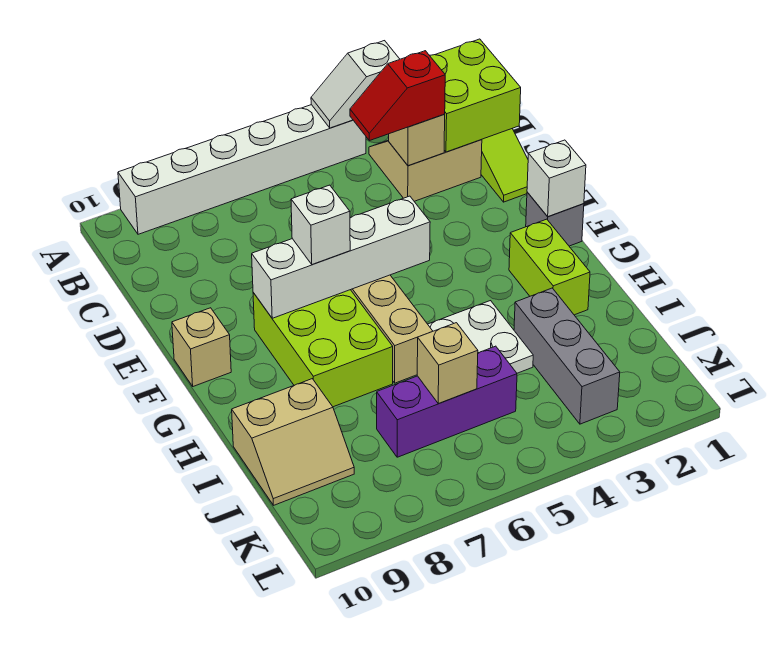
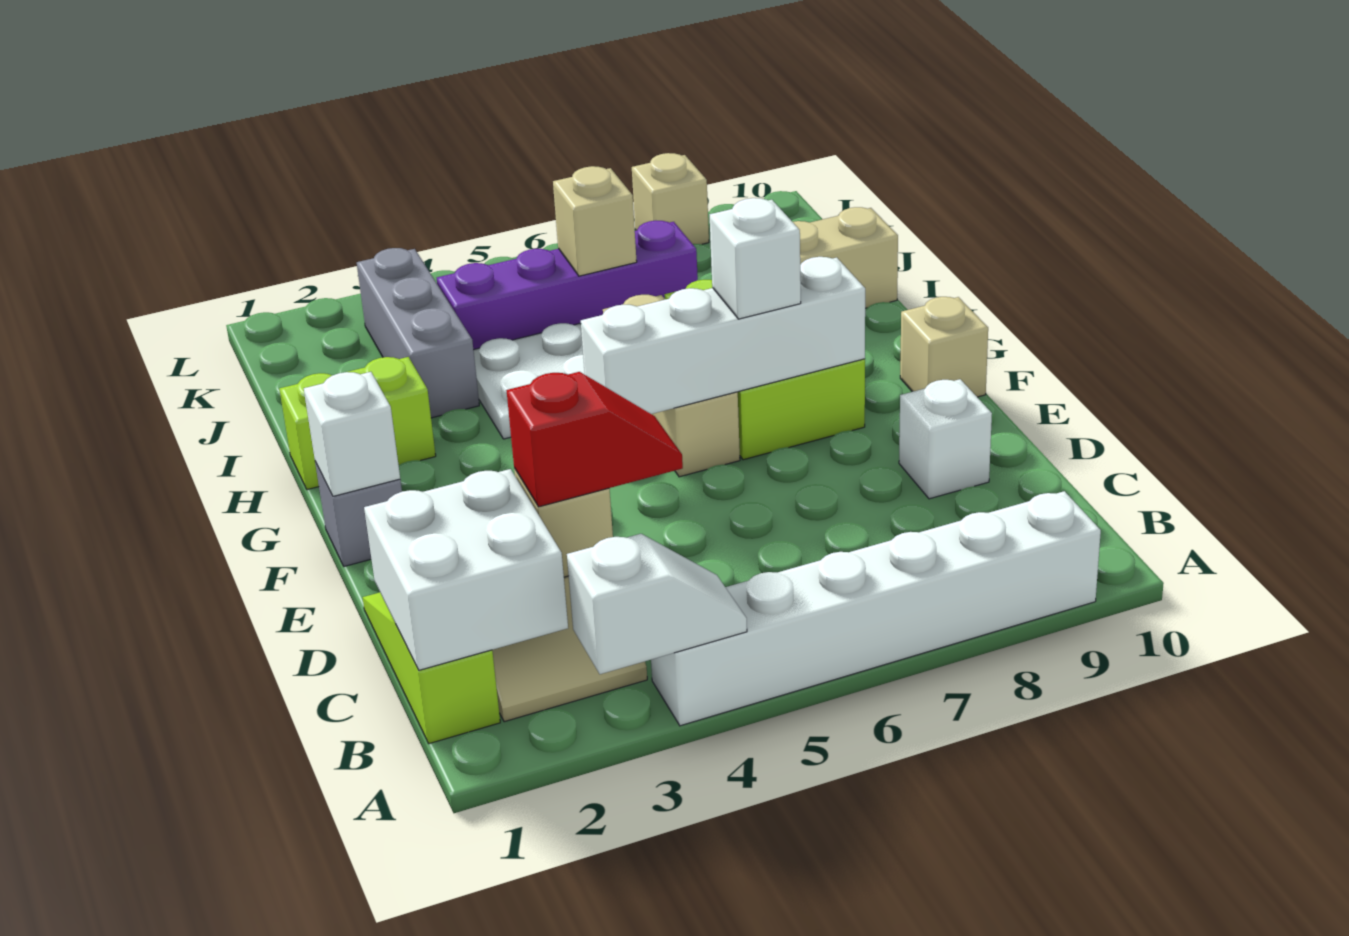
lime brick B1:C2 level 2 -> white brick B1:C2 level 2
none -> white brick D9 level 1
lime brick G2:H2 level 1 -> lime brick H1:H2 level 1
purple brick J5:J7 level 1 -> purple brick J4:J7 level 1
none -> tan brick L8 level 1

